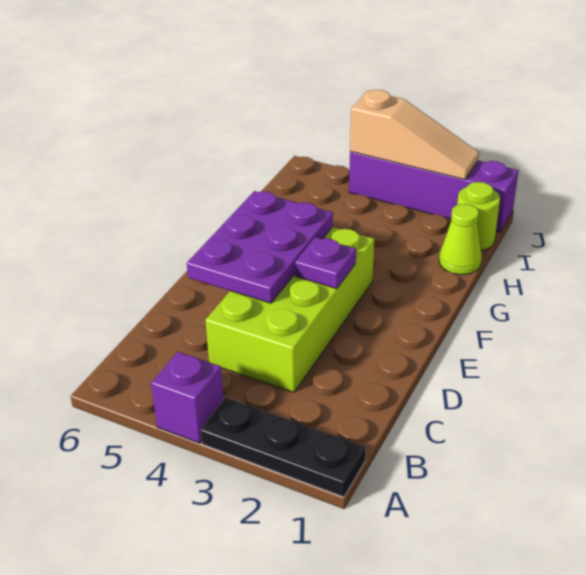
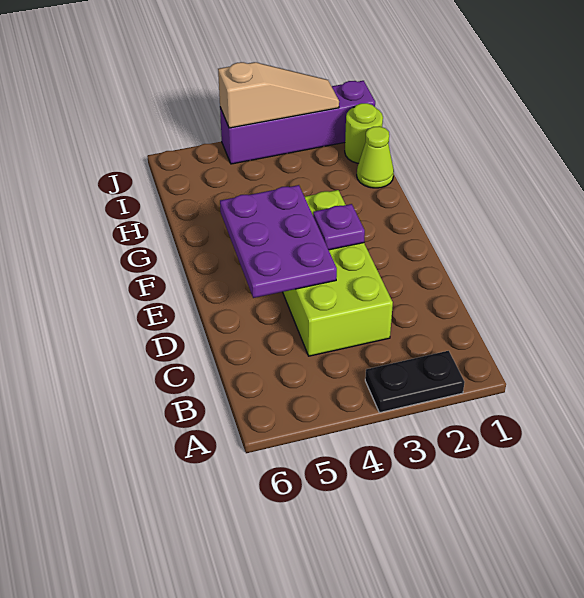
black plate A1:A3 level 1 -> black plate A2:A3 level 1
purple brick A4 level 1 -> none

